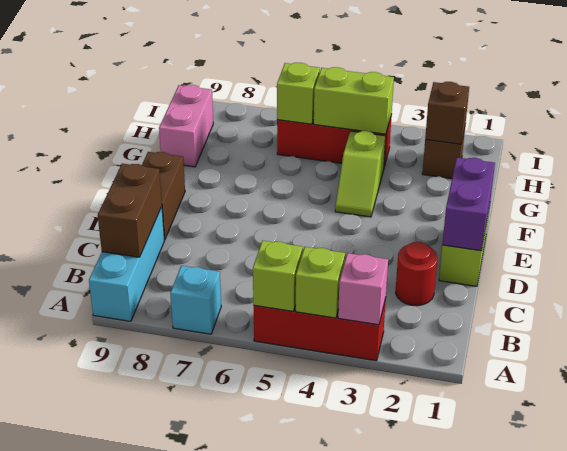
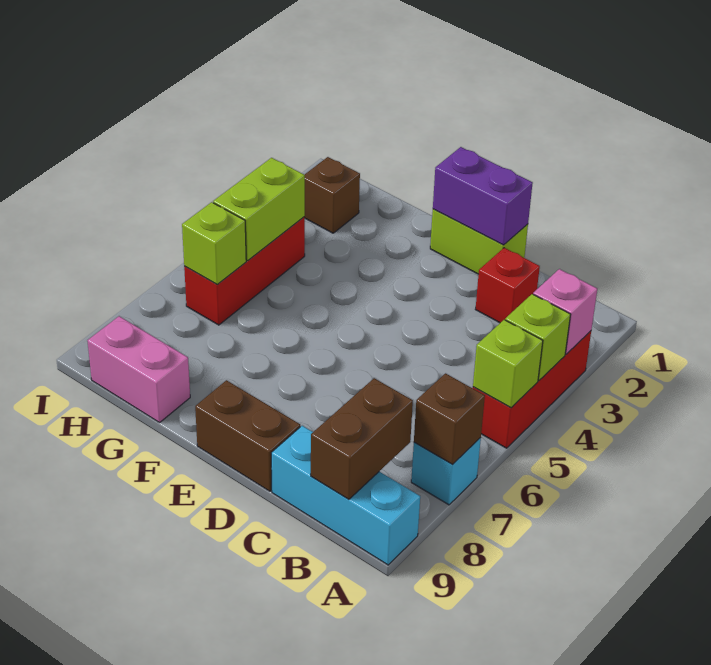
brown brick B9:C9 level 2 -> brown brick B8:B9 level 2
red round brick C2 level 1 -> red brick C2 level 1
lime slope F4:G4 level 1 top G -> none
brown brick H2 level 2 -> brown brick A7 level 2

